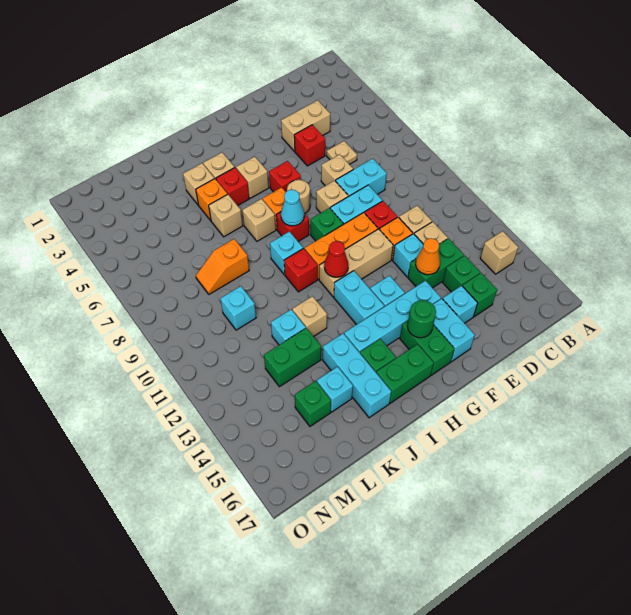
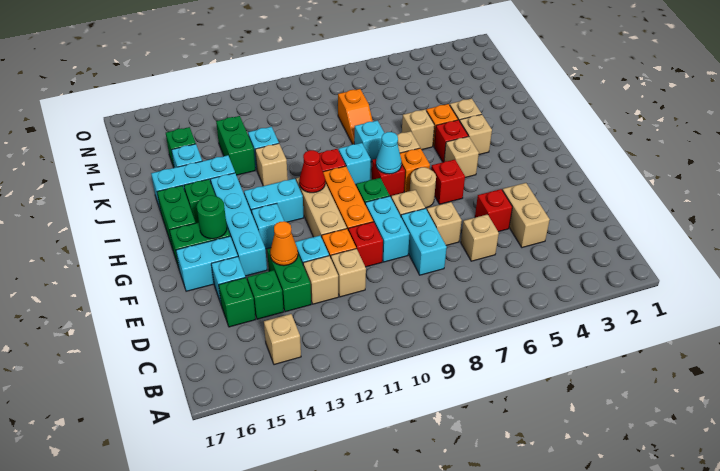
tan plate D6 level 1 -> tan brick D6 level 1
orange slope K8:L8 level 1 top K -> orange slope K8:L8 level 1 top L
cyan brick L10 level 1 -> cyan brick J8 level 1

